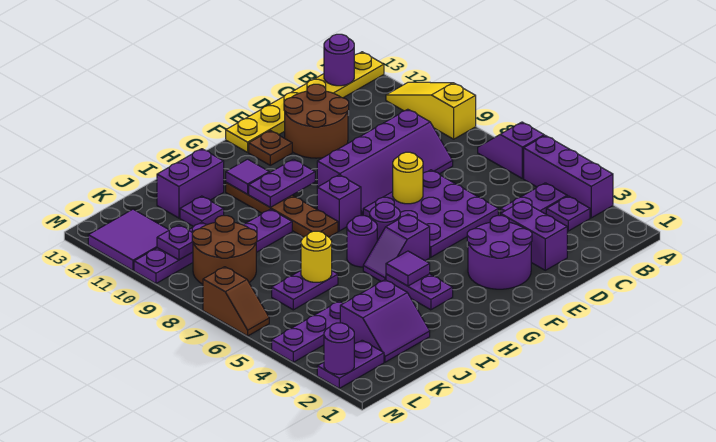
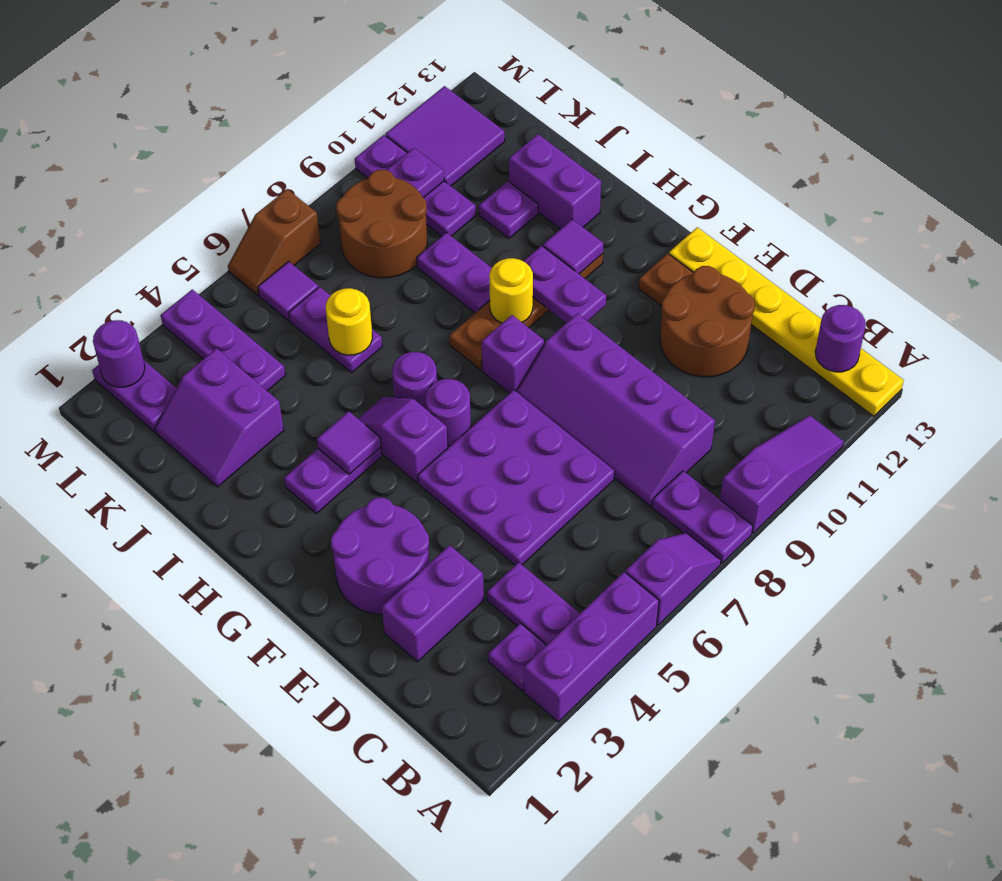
none -> purple plate A8:B8 level 1
yellow slope A9:A11 level 1 top 9 -> purple slope A9:A11 level 1 top 9
yellow round brick E7 level 2 -> yellow round brick H9 level 2
none -> purple tile L6 level 1

